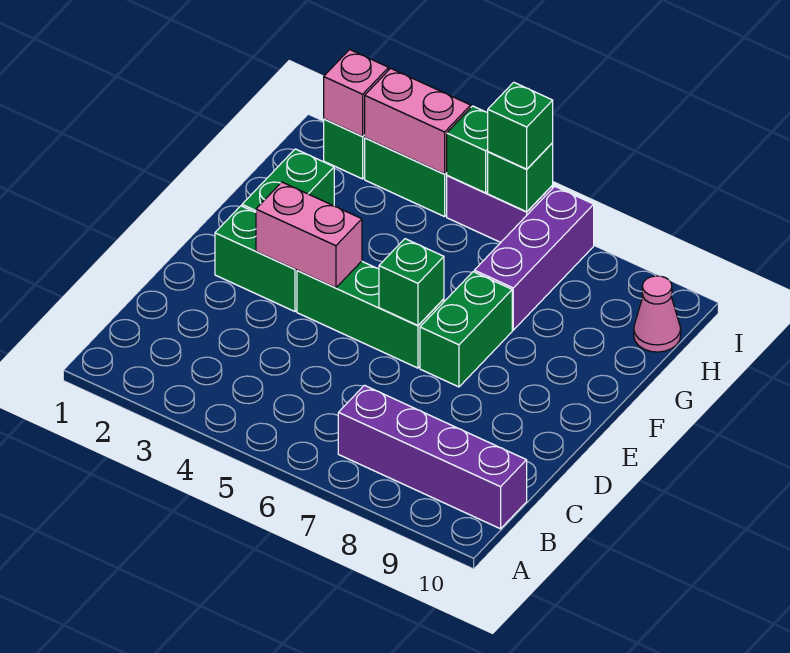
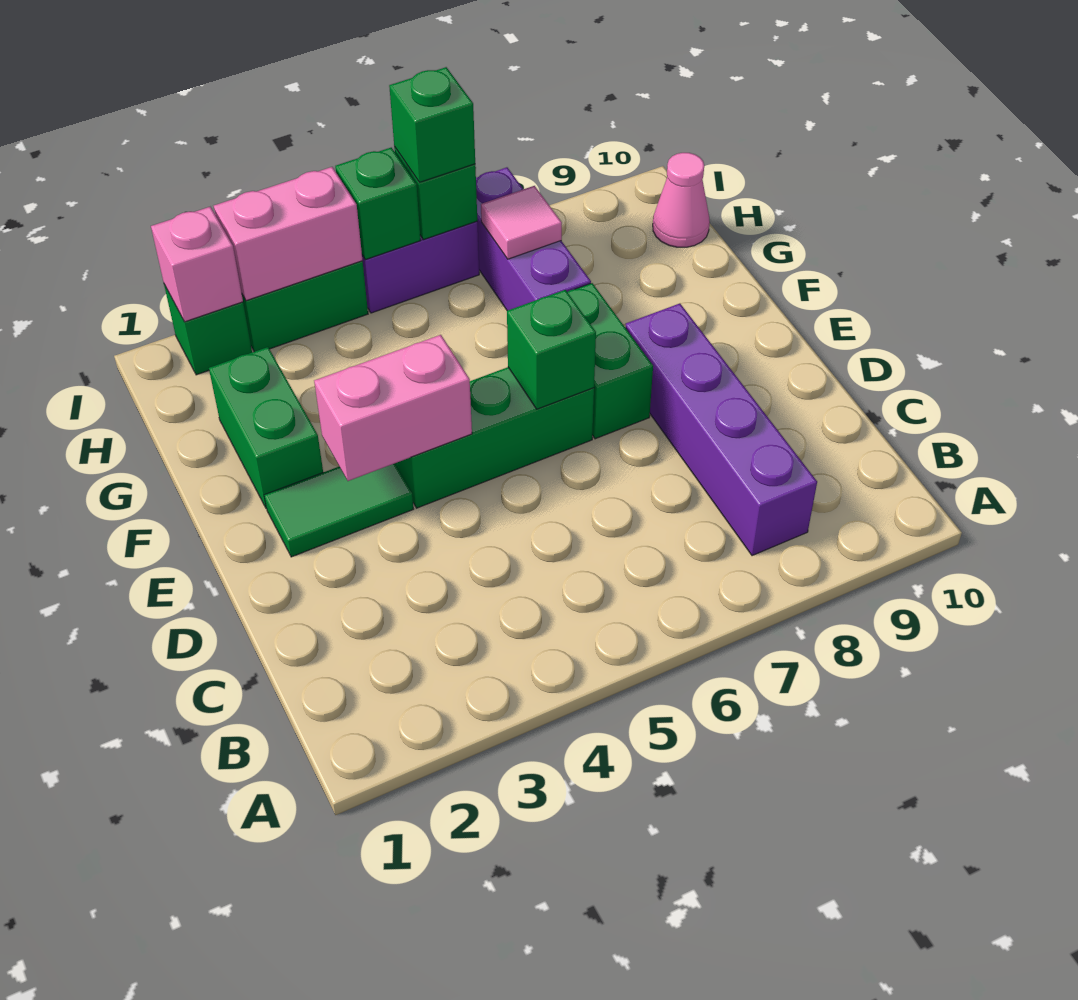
purple brick B7:B10 level 1 -> purple brick B8:E8 level 1
green brick E2:E3 level 1 -> green tile E2:E3 level 1
none -> pink tile H7 level 2

